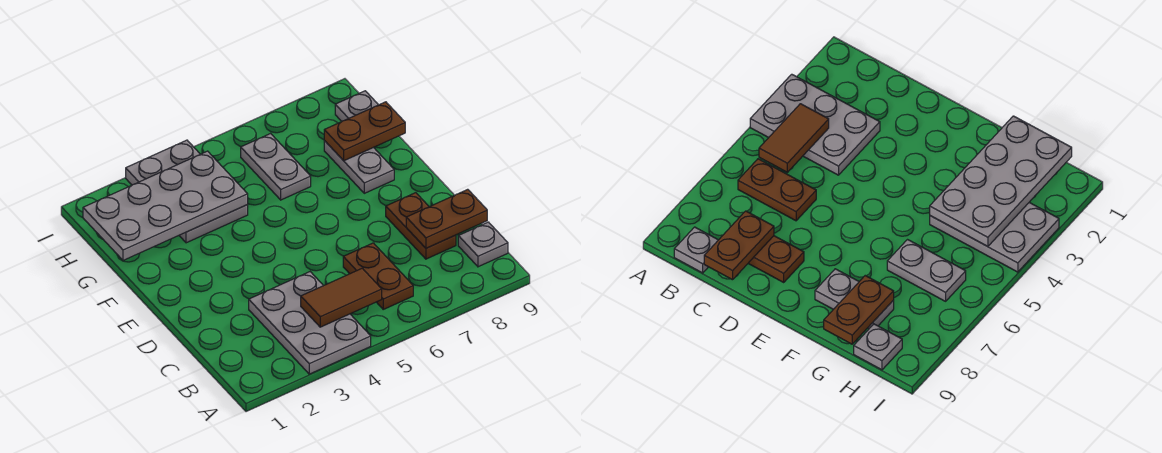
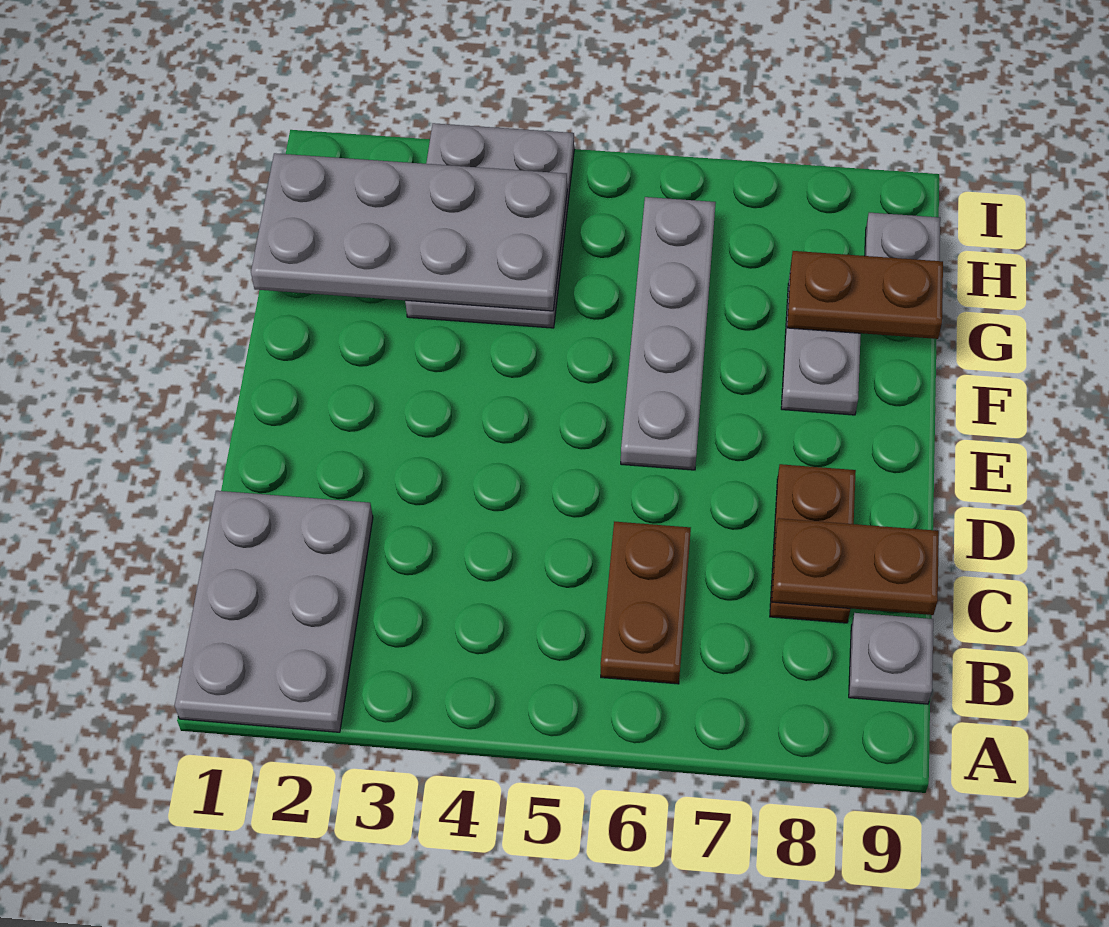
grey plate A3:C4 level 1 -> grey plate A1:C2 level 1
brown tile B4:B5 level 2 -> none
grey plate G6:H6 level 1 -> grey plate E6:H6 level 1

